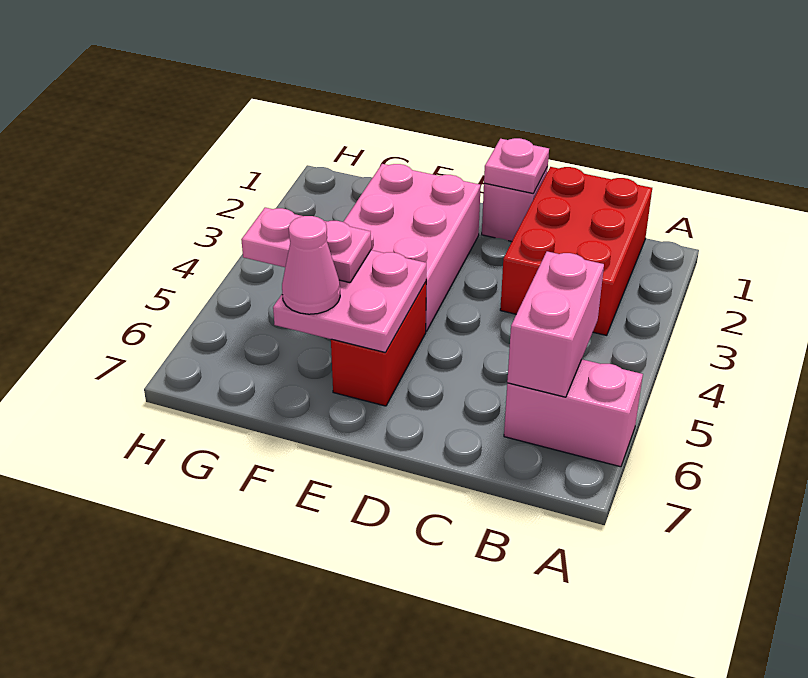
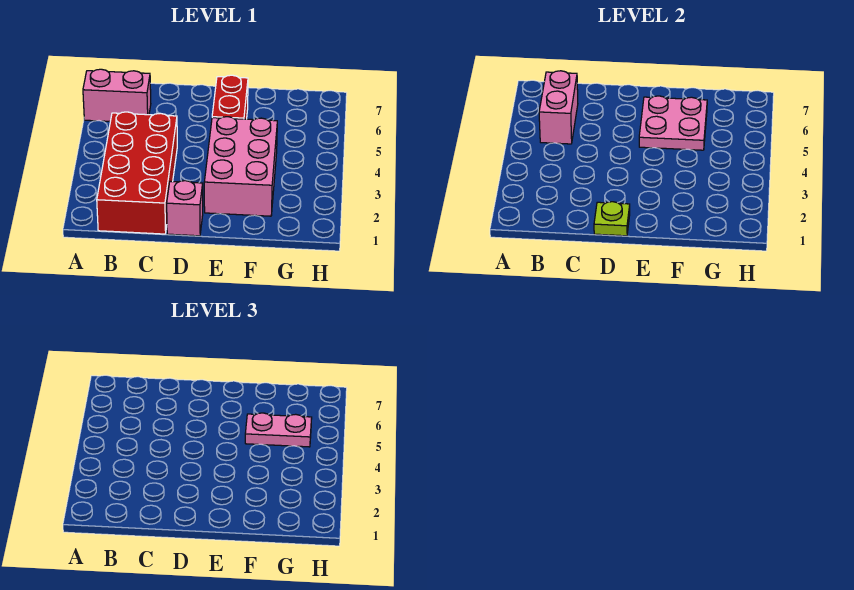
red brick B1:C3 level 1 -> red brick B1:C4 level 1
pink plate D1 level 2 -> lime plate D1 level 2
pink cone F6 level 3 -> none

